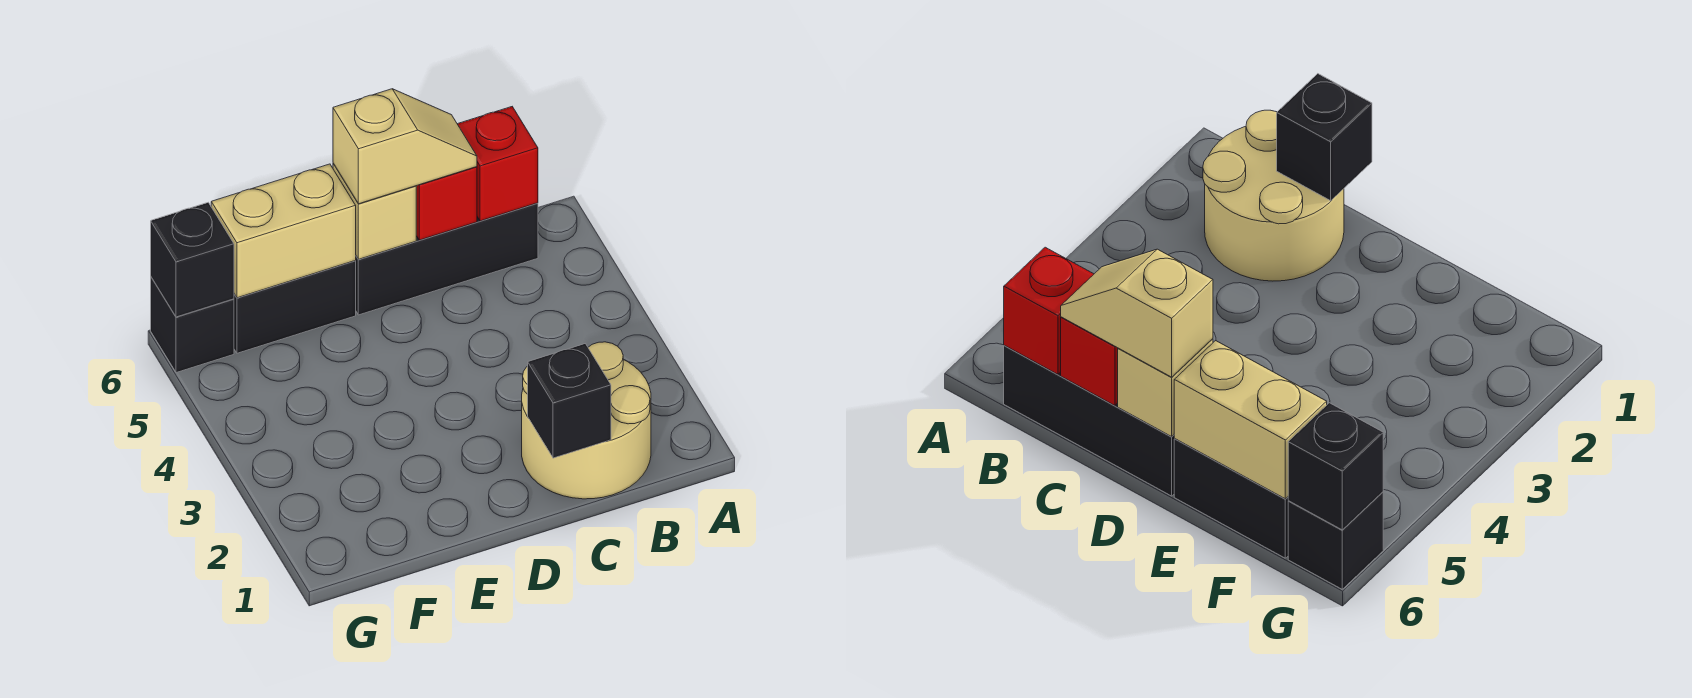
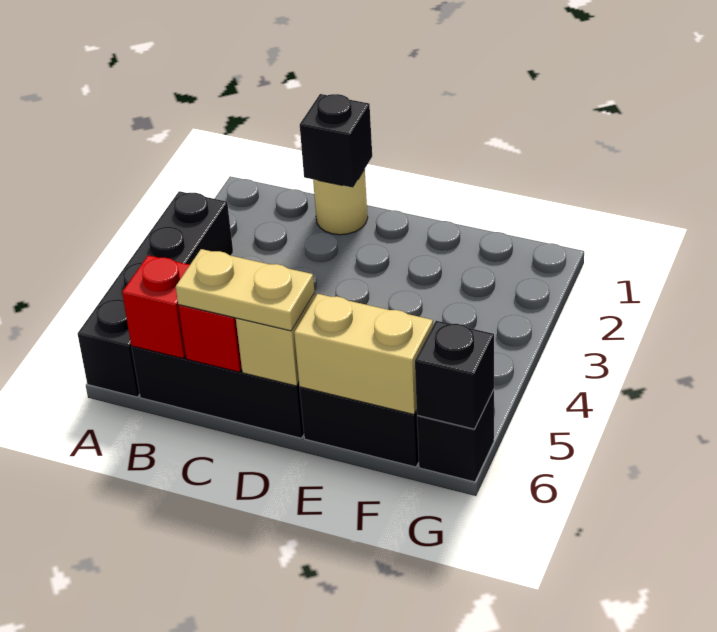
none -> black brick A3:A6 level 1
tan round brick B1:C2 level 1 -> tan round brick C1 level 1
tan slope C6:D6 level 3 top D -> tan plate C6:D6 level 3

